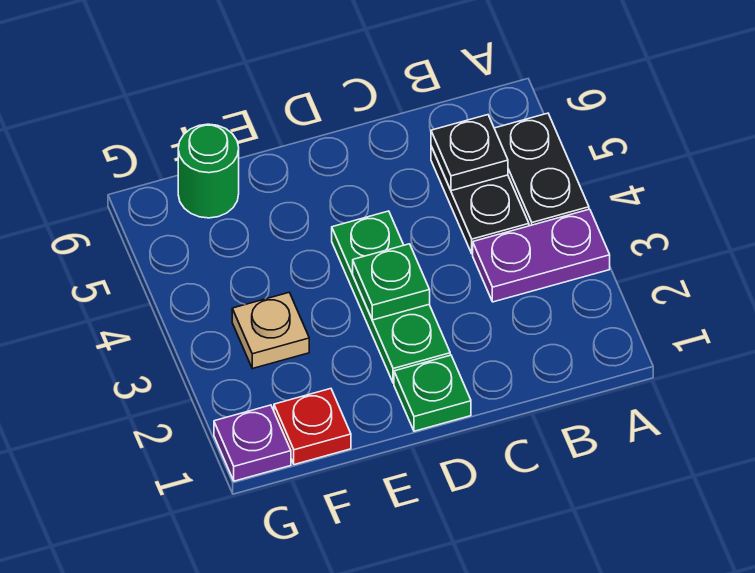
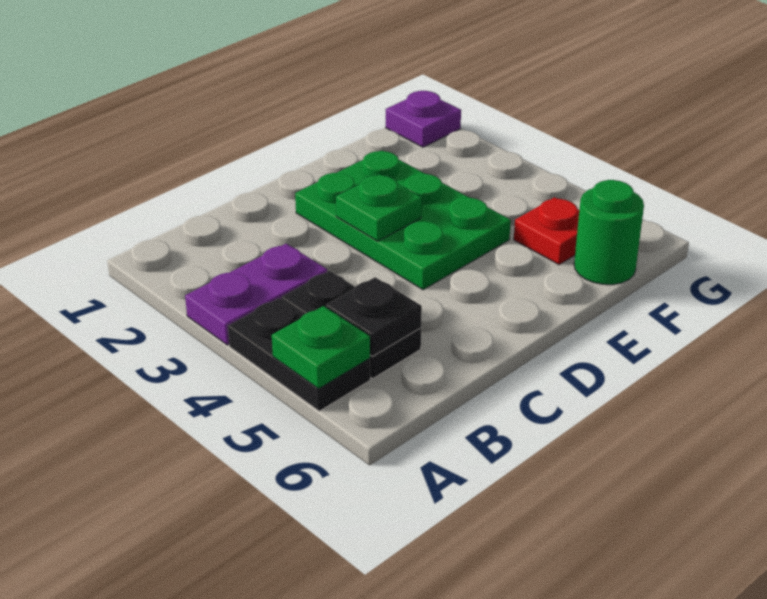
green plate D1 level 1 -> green plate A5 level 2
green plate D2:D4 level 1 -> green plate D2:E4 level 1
red plate F1 level 1 -> red plate F5 level 1
tan plate F3 level 1 -> none

